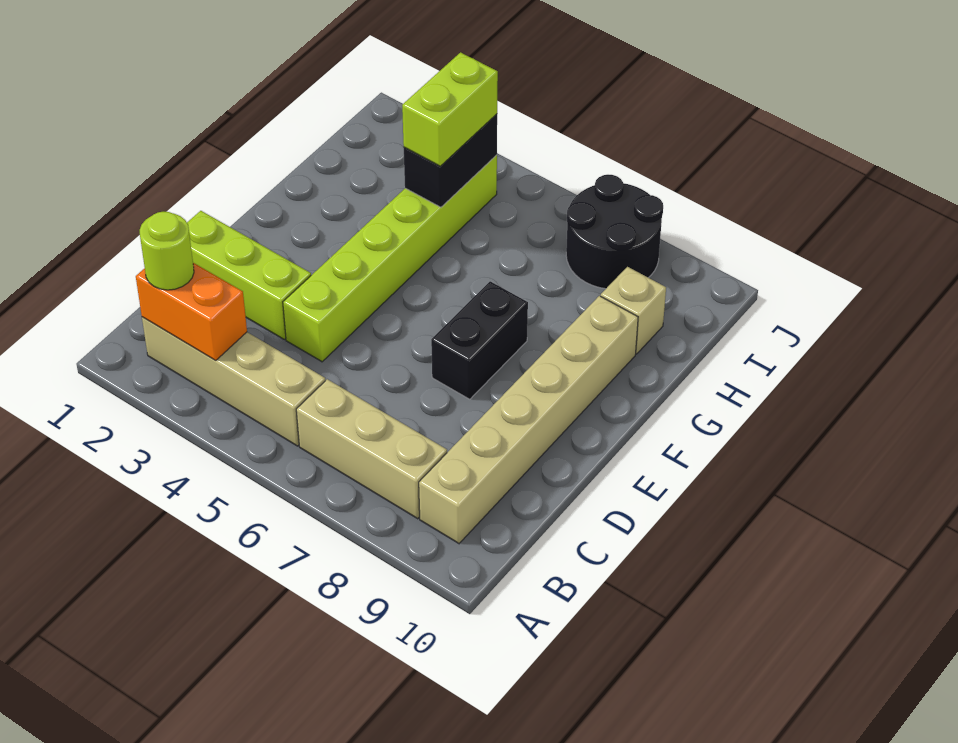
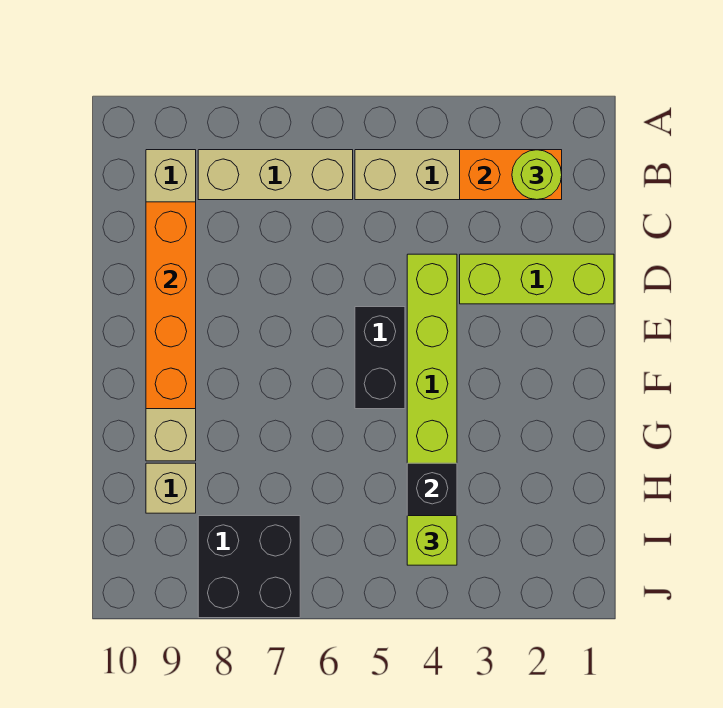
none -> orange brick C9:F9 level 2
black brick E7:F7 level 1 -> black brick E5:F5 level 1
lime brick H4:I4 level 3 -> lime brick I4 level 3
black round brick I7:J8 level 1 -> black brick I7:J8 level 1

